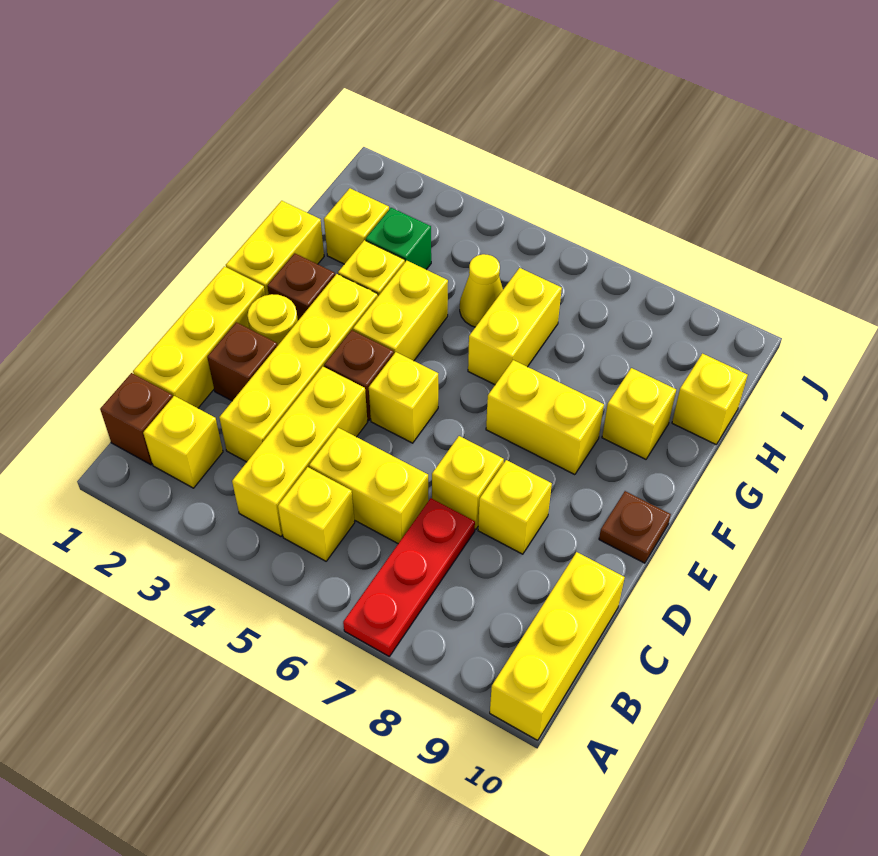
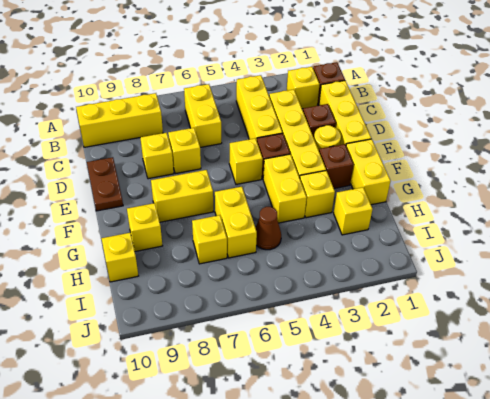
red plate A7:C7 level 1 -> none
yellow brick A10:C10 level 1 -> yellow brick B8:B10 level 1
yellow brick B5 level 1 -> yellow brick H7 level 1
yellow brick C5:C6 level 1 -> yellow brick B6:C6 level 1
brown plate E10 level 1 -> brown plate D10:E10 level 1
green brick H3 level 1 -> none
yellow cone H5 level 1 -> brown cone H5 level 1

